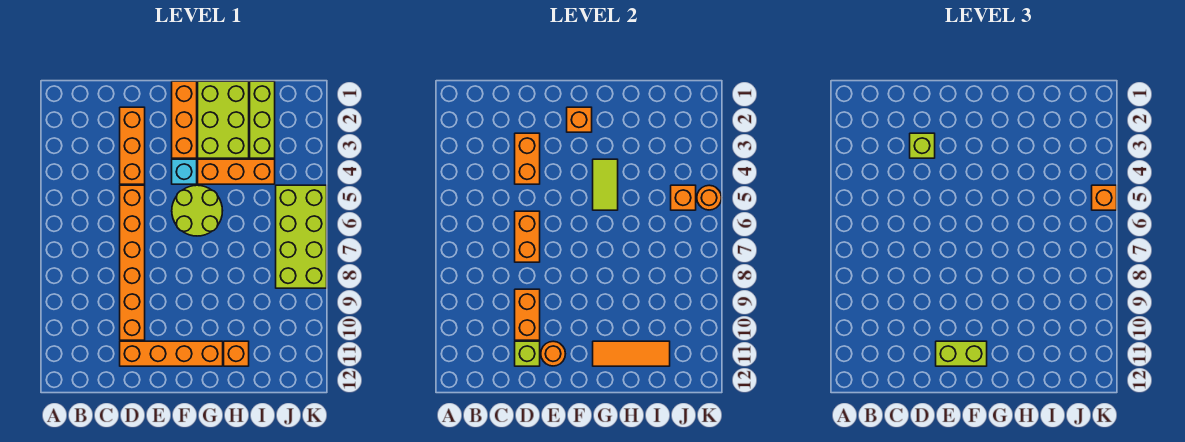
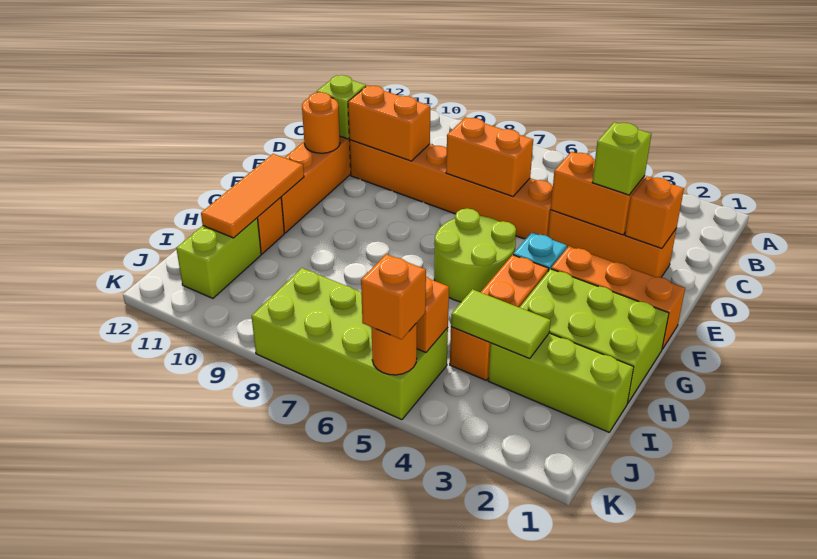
lime brick E11:F11 level 3 -> lime brick I11:J11 level 1
orange brick F2 level 2 -> orange brick D2 level 2
lime tile G4:G5 level 2 -> lime tile I3:I4 level 2

